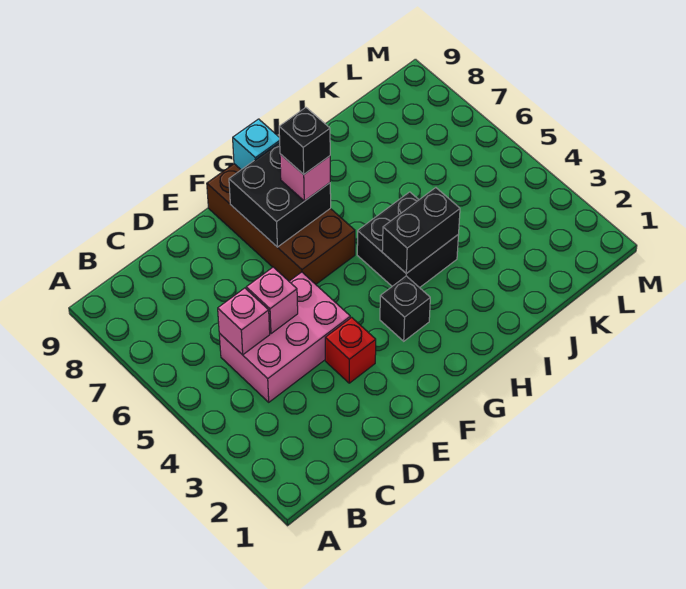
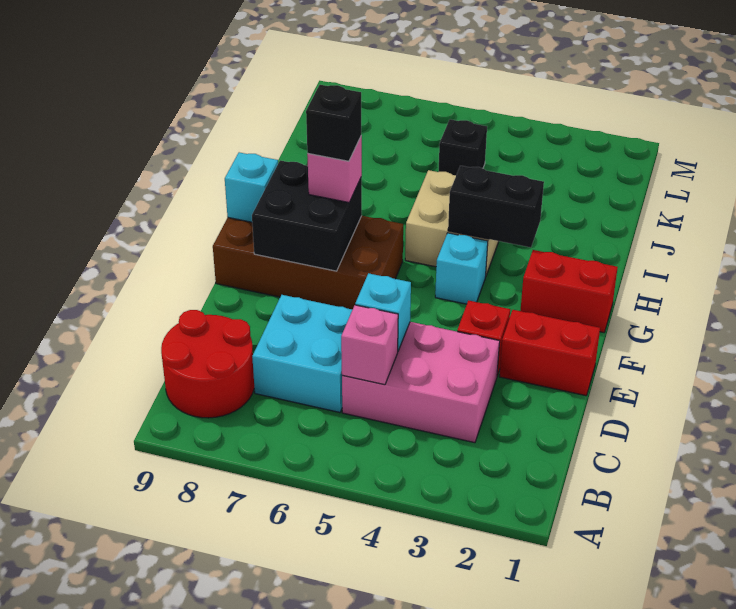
none -> red round brick B8:C9 level 1
pink brick C4:E5 level 1 -> pink brick C3:D5 level 1
none -> cyan brick C6:D7 level 1
pink brick D5 level 2 -> cyan brick D5 level 2
none -> red brick E1:E2 level 1
none -> red brick G1:G2 level 1
black brick G3 level 1 -> black brick K5 level 1
none -> cyan brick G4 level 1
black brick H4:I5 level 1 -> tan brick H4:I5 level 1
black brick H4:I4 level 2 -> black brick H3:H4 level 2

